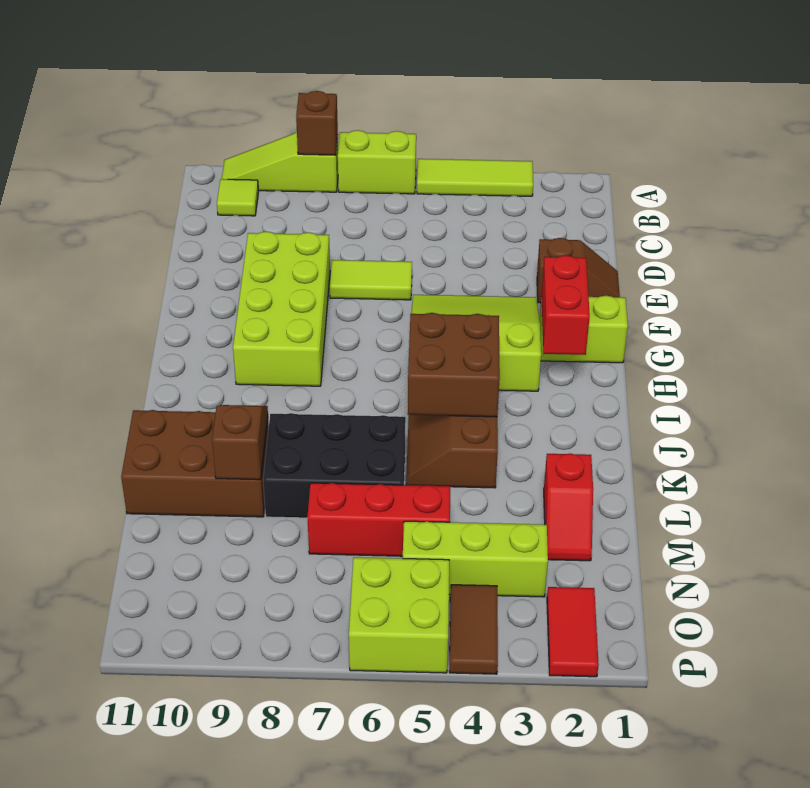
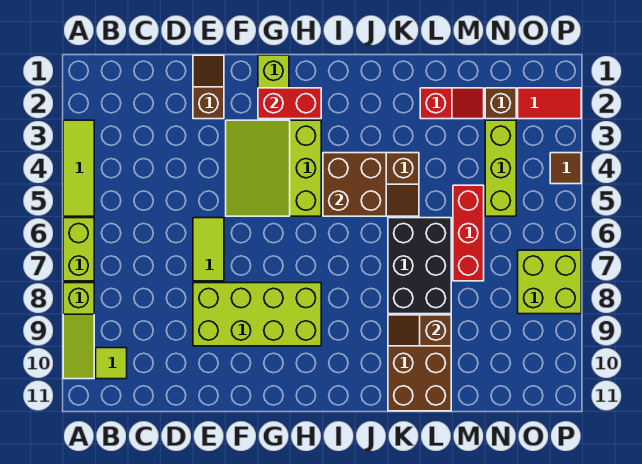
brown brick A8 level 2 -> brown brick N2 level 1
brown tile O4:P4 level 1 -> brown tile P4 level 1
lime brick O5:P6 level 1 -> lime brick O7:P8 level 1

